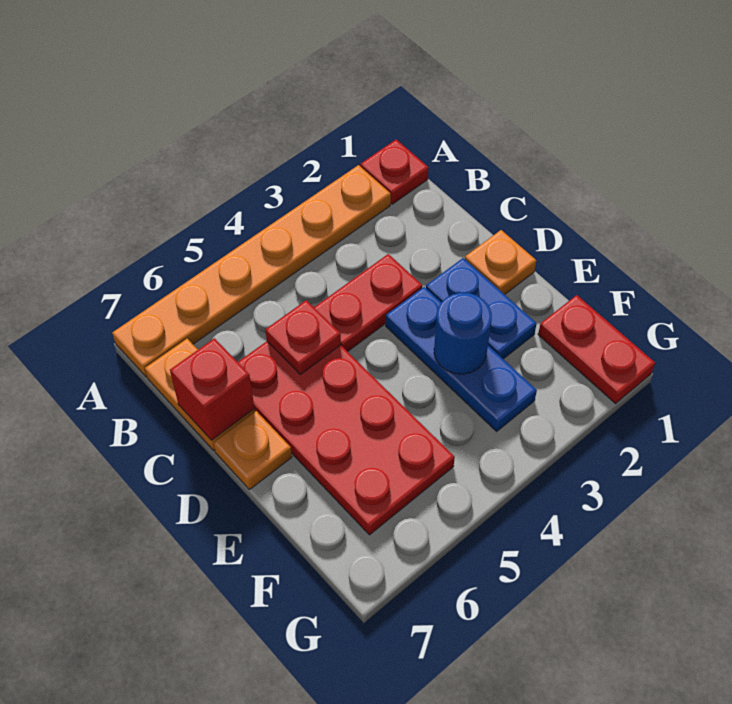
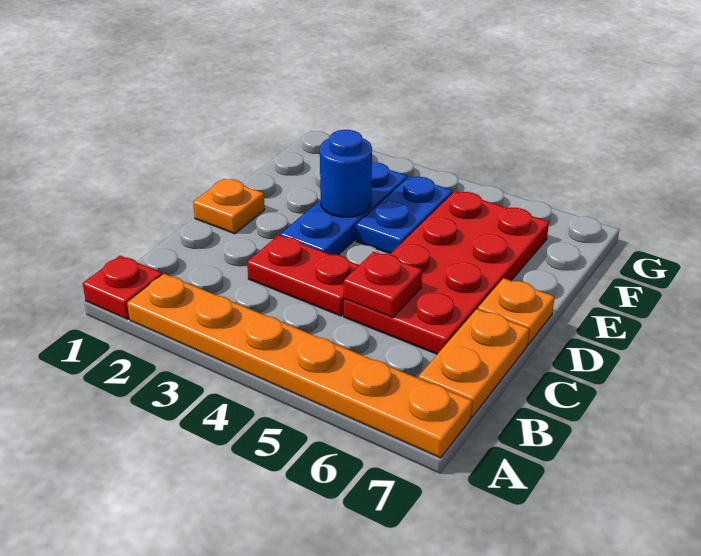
red brick C7 level 2 -> none
blue plate D2:E2 level 1 -> blue plate E4:F4 level 1
red plate F1:G1 level 1 -> none

